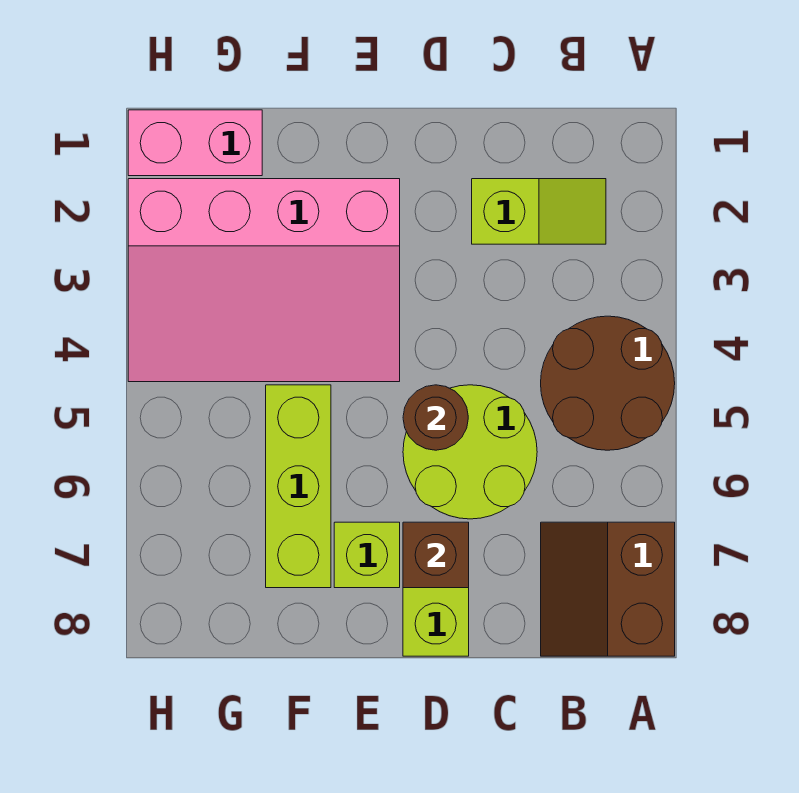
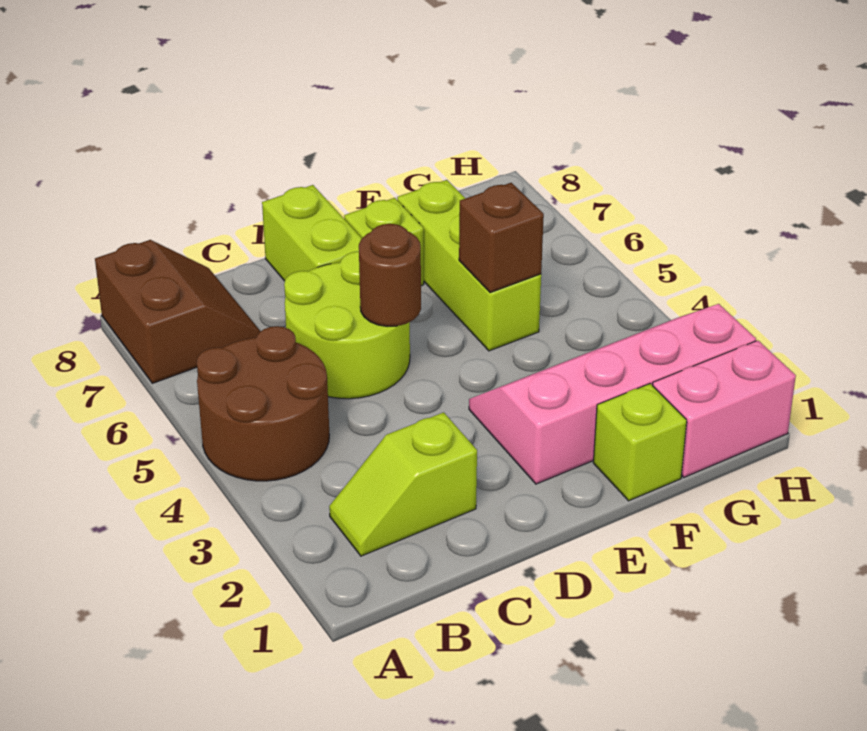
brown brick D7 level 2 -> brown brick F5 level 2
pink slope E2:H4 level 1 top 2 -> pink slope E2:H3 level 1 top 2
none -> lime brick F1 level 1

